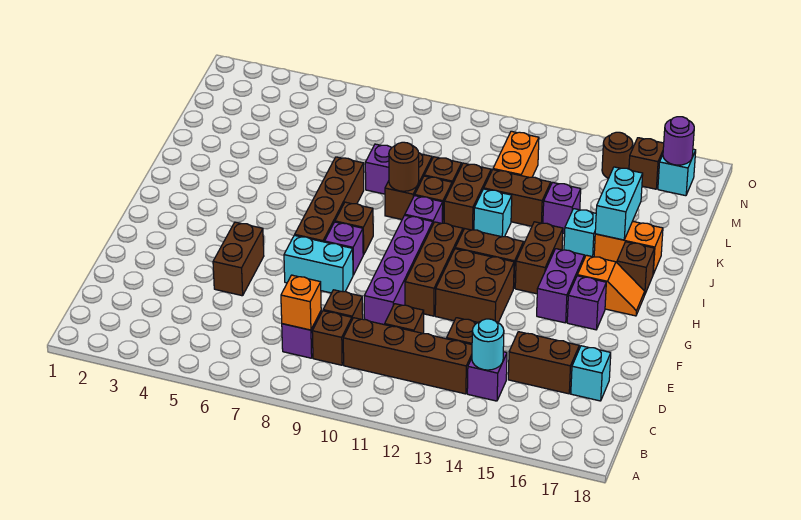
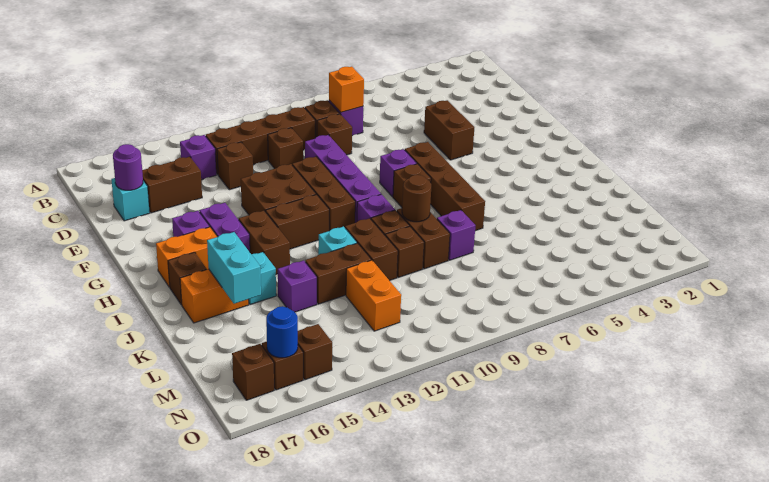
cyan round brick C14 level 2 -> none
cyan brick F7:F8 level 1 -> none
orange slope H16:H17 level 1 top 16 -> orange brick H16:H17 level 1
brown round brick N15 level 1 -> brown brick N15 level 1
none -> blue round brick N16 level 2
cyan brick N17 level 1 -> brown brick N17 level 1
purple round brick N17 level 2 -> purple round brick D17 level 2

